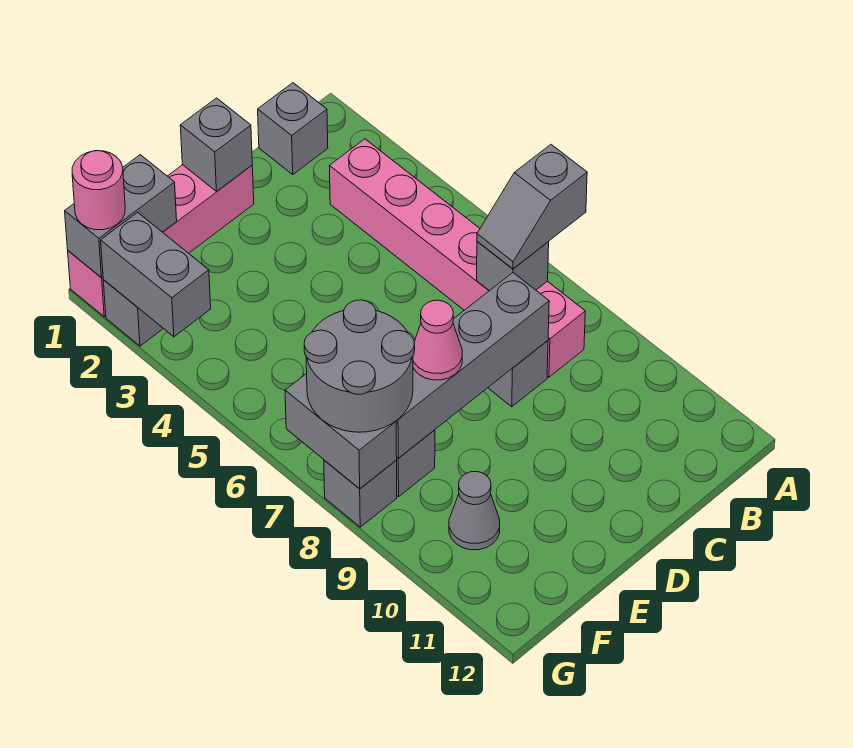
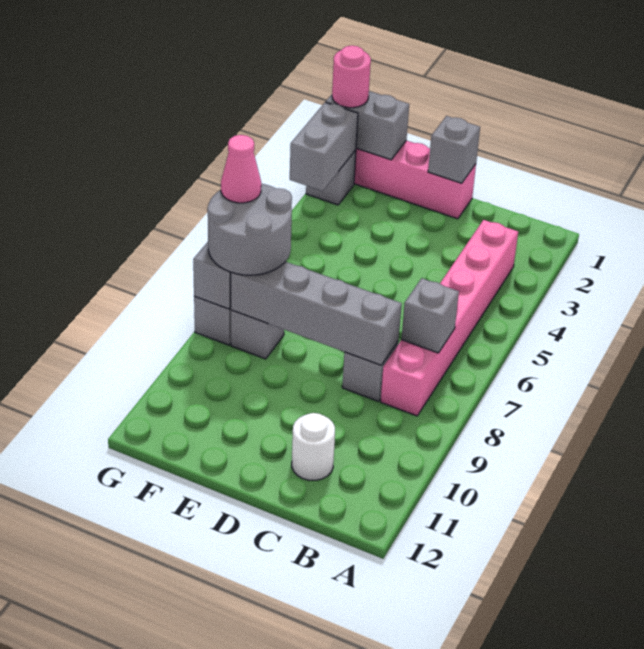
grey slope A7:B7 level 3 top A -> none
grey brick B1 level 1 -> none
none -> white round brick C11 level 1
pink cone E8 level 3 -> pink cone G7 level 4
grey cone F10 level 1 -> none

